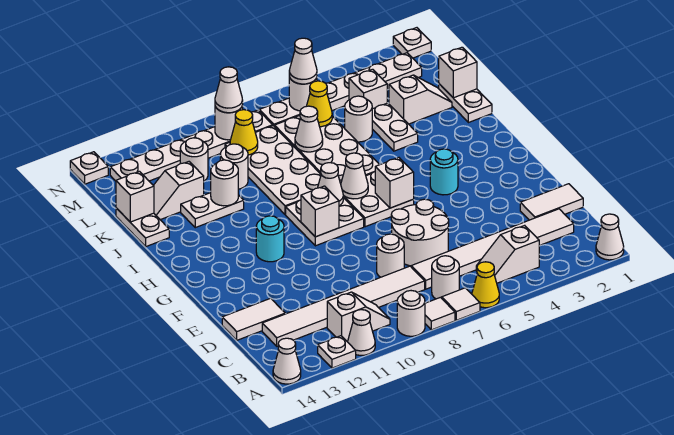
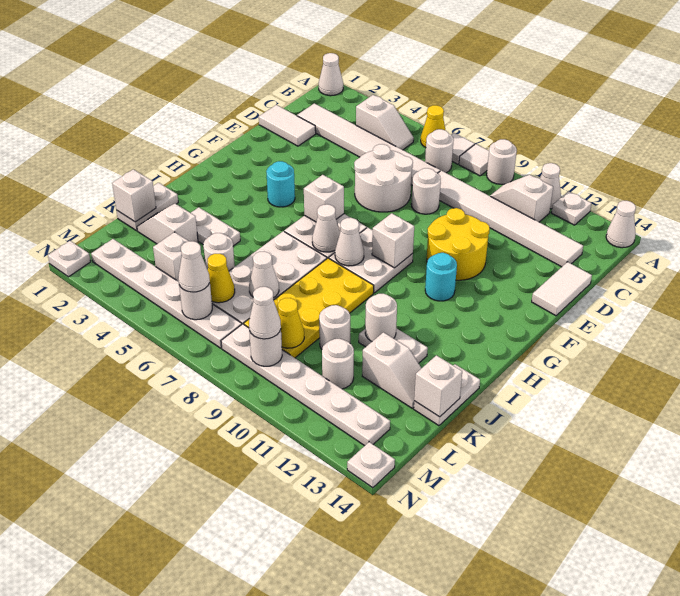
white tile D13:D14 level 1 -> white tile D14:E14 level 1
none -> yellow round brick E10:F11 level 1
white plate I8:L9 level 1 -> yellow plate I8:L9 level 1
white plate J4:K4 level 1 -> white plate J3:J4 level 1

